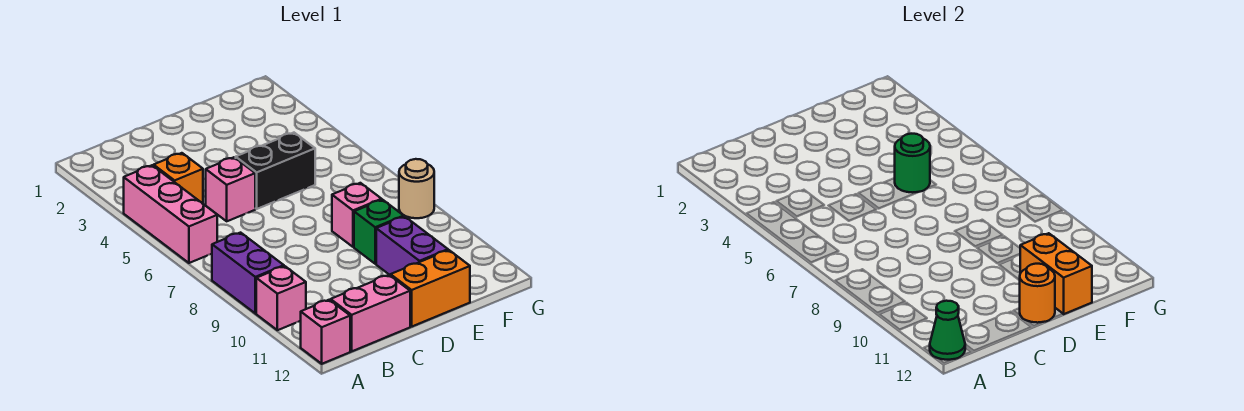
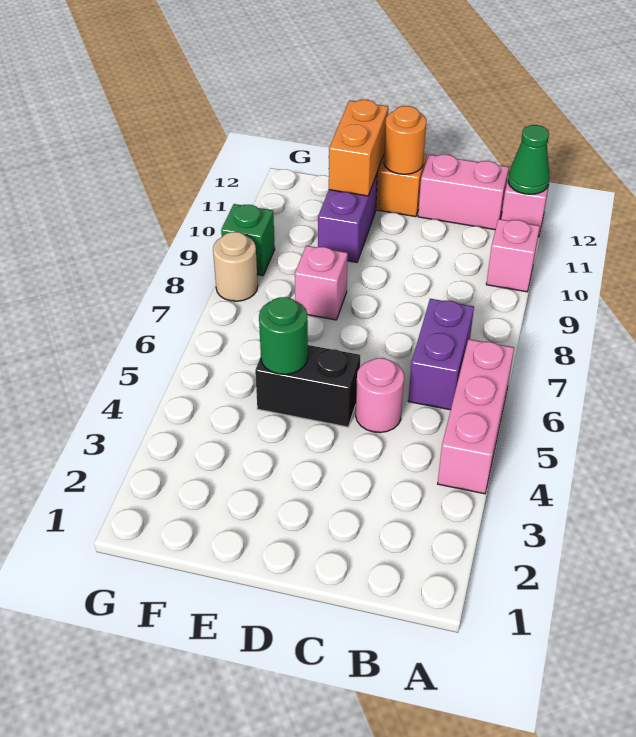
purple brick A8:A9 level 1 -> purple brick B6:B7 level 1
orange brick B4 level 1 -> none
pink brick C5 level 1 -> pink round brick C5 level 1
green brick E9 level 1 -> green brick G9 level 1

